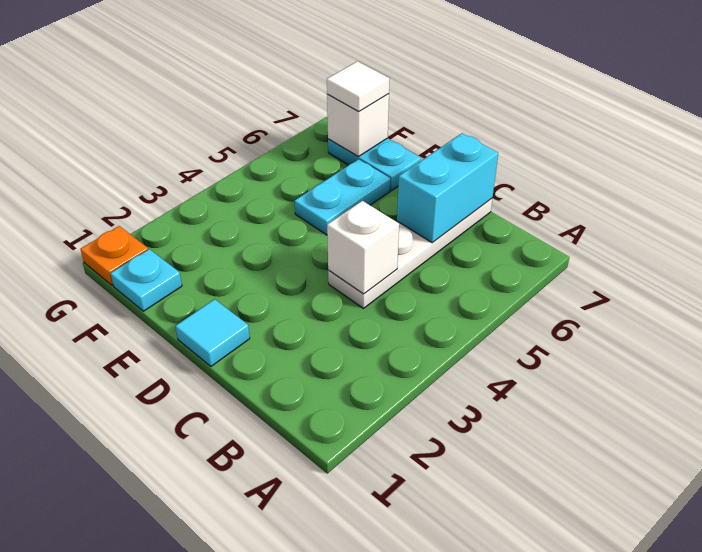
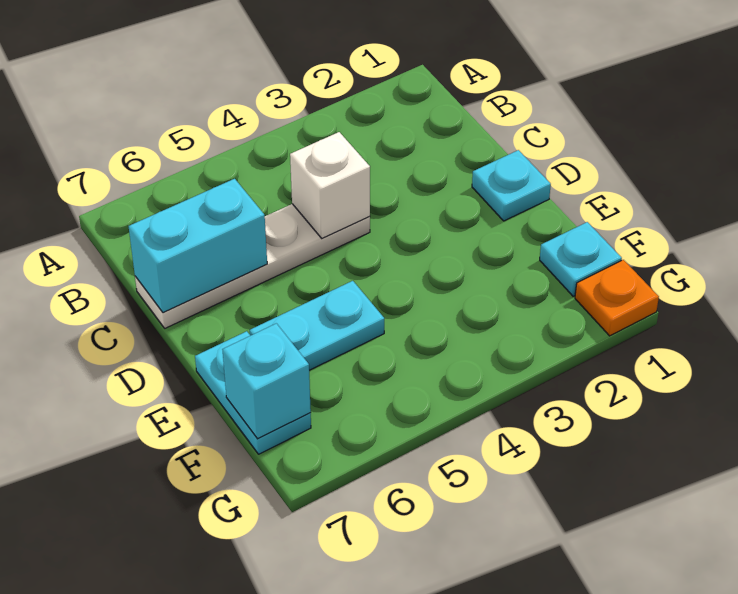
cyan tile D1 level 1 -> cyan plate D1 level 1
white brick F7 level 2 -> cyan brick F7 level 2
white tile F7 level 3 -> none

